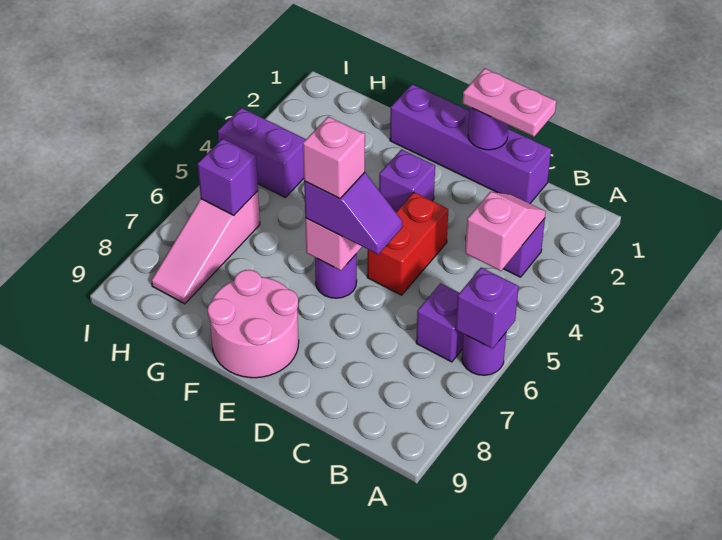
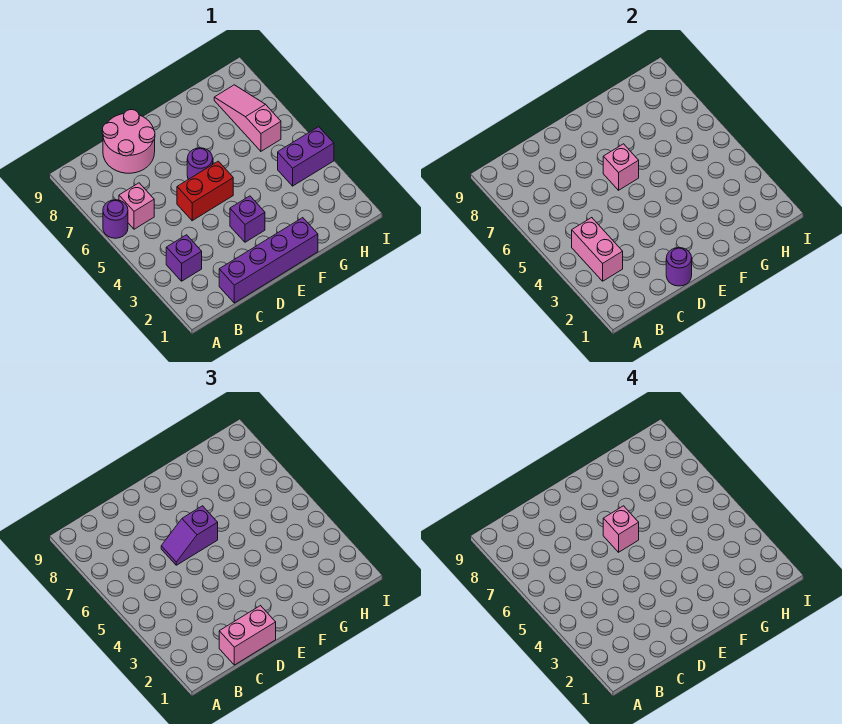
purple brick A6 level 2 -> none
pink slope B3:B4 level 2 top 4 -> pink brick B3:B4 level 2
purple brick B6 level 1 -> pink brick B6 level 1
pink plate C1:D1 level 3 -> pink brick C1:D1 level 3
red brick D4:D5 level 1 -> red brick D5:E5 level 1
pink round brick E8:F9 level 1 -> pink round brick C8:D9 level 1
purple brick H6 level 2 -> none

